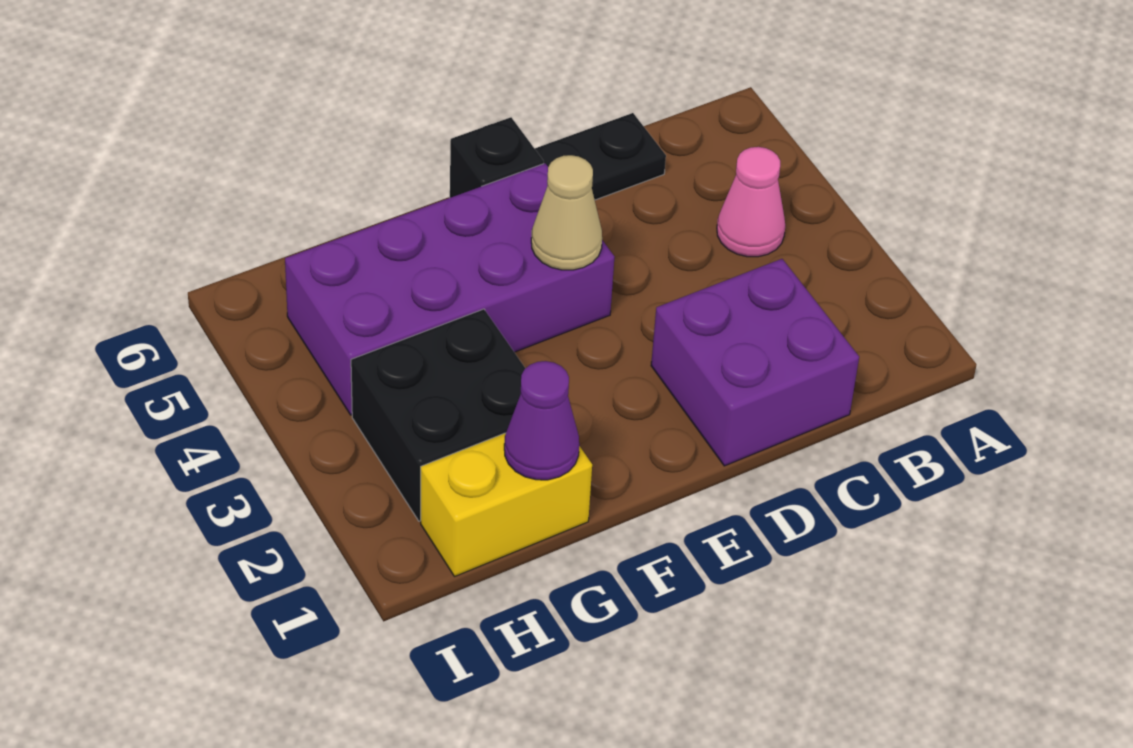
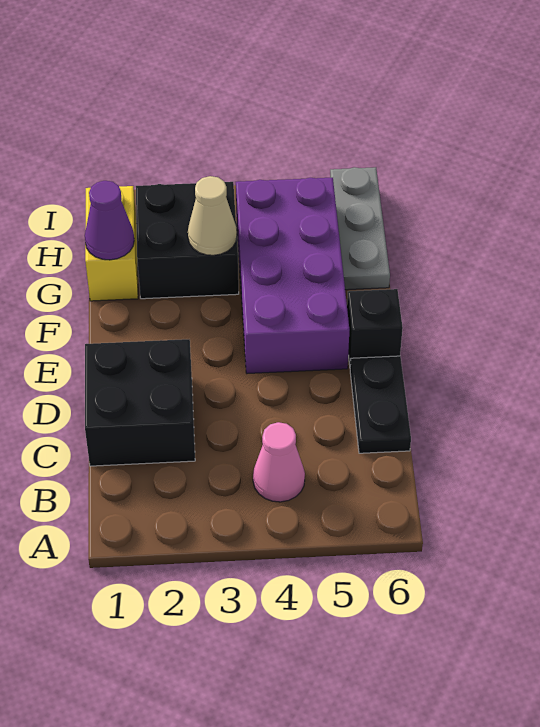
purple brick C1:D2 level 1 -> black brick C1:D2 level 1
tan cone E4 level 2 -> tan cone G3 level 2
none -> grey plate G6:I6 level 1

